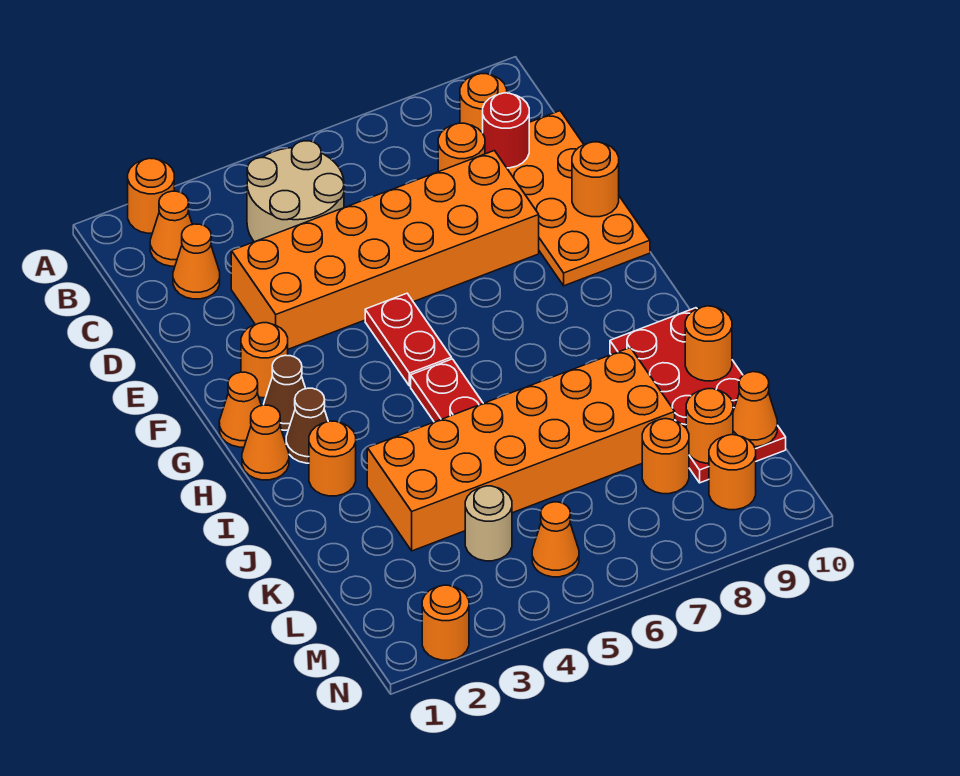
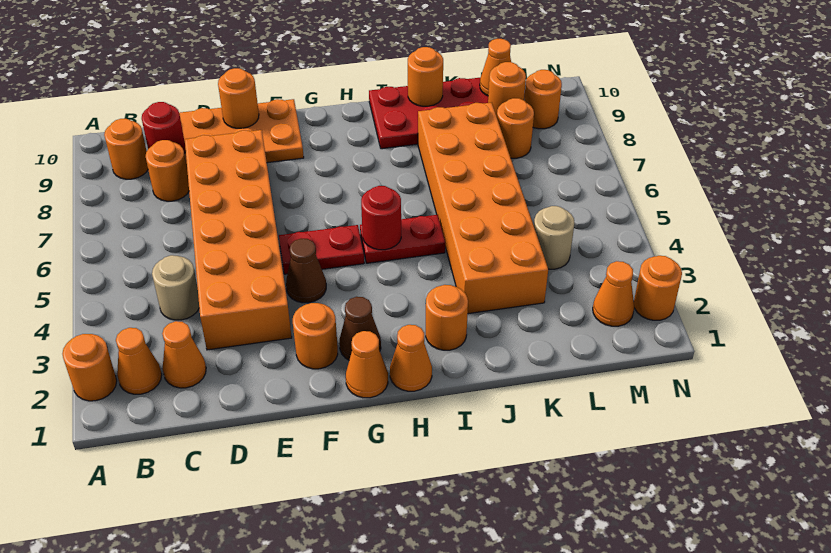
tan round brick B4:C5 level 1 -> tan round brick C4 level 1
brown cone H2 level 1 -> brown cone F4 level 1
none -> red round brick H5 level 2
orange cone M5 level 1 -> orange cone M2 level 1

